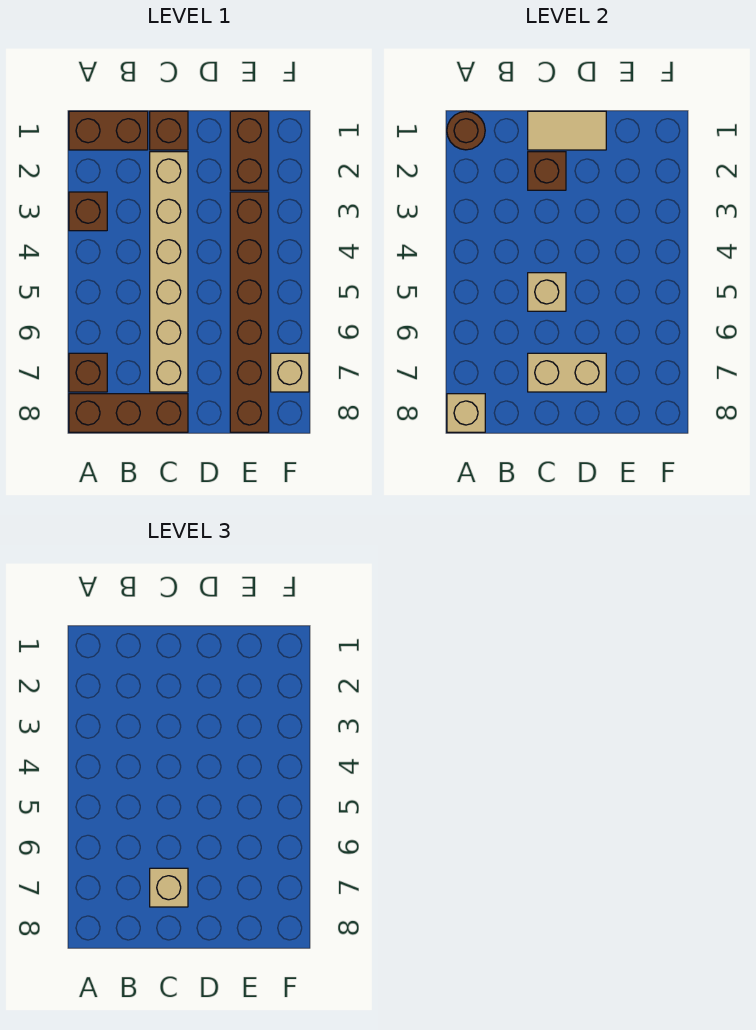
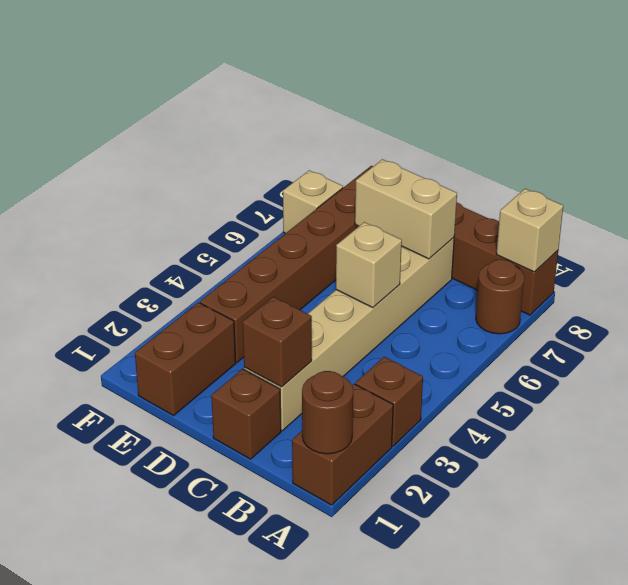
brown brick A1:B1 level 1 -> brown brick A1:A2 level 1
brown brick A7 level 1 -> brown round brick A7 level 1
tan tile C1:D1 level 2 -> none
tan brick C7 level 3 -> none

